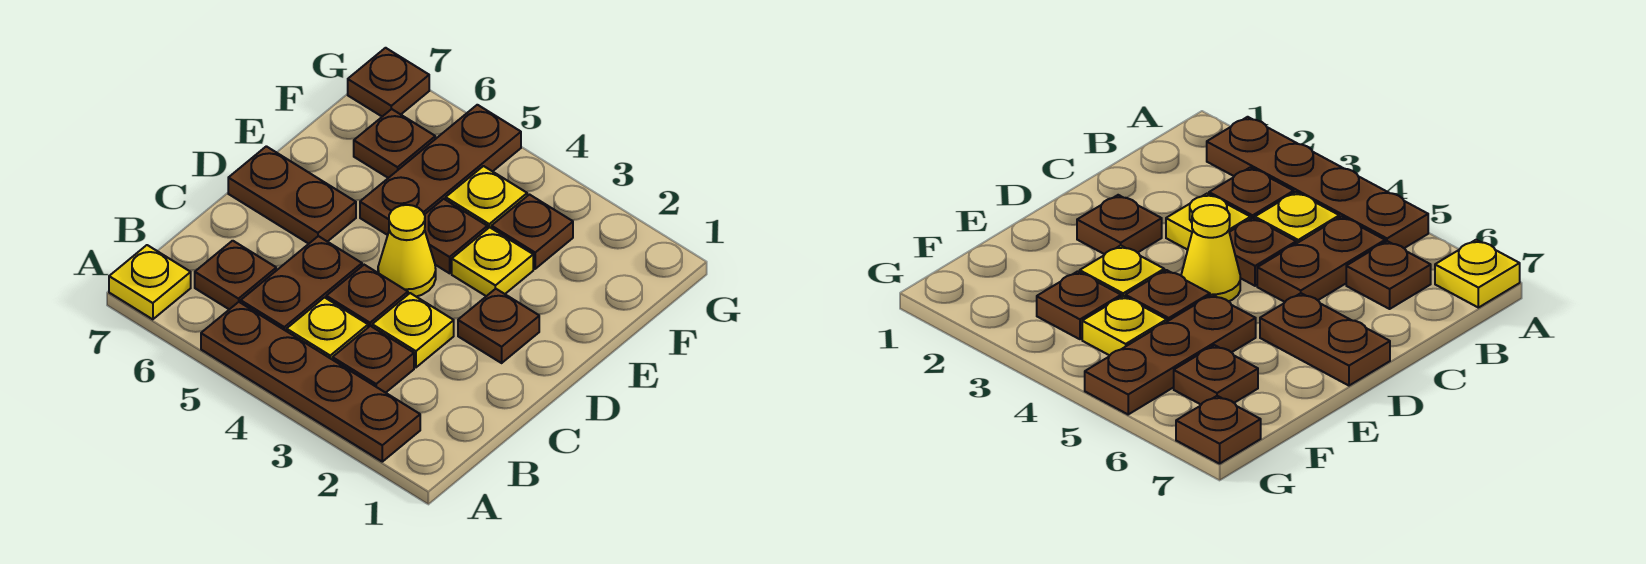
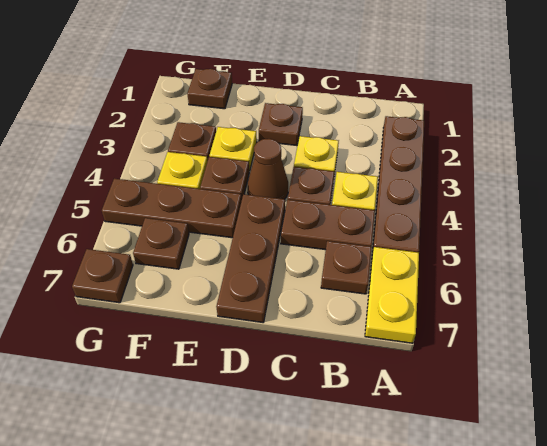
yellow plate A7 level 1 -> yellow plate A6:A7 level 1
brown plate B3 level 1 -> brown plate F1 level 1
yellow cone D4 level 1 -> brown cone D4 level 1
brown plate D6:D7 level 1 -> brown plate D5:D7 level 1

